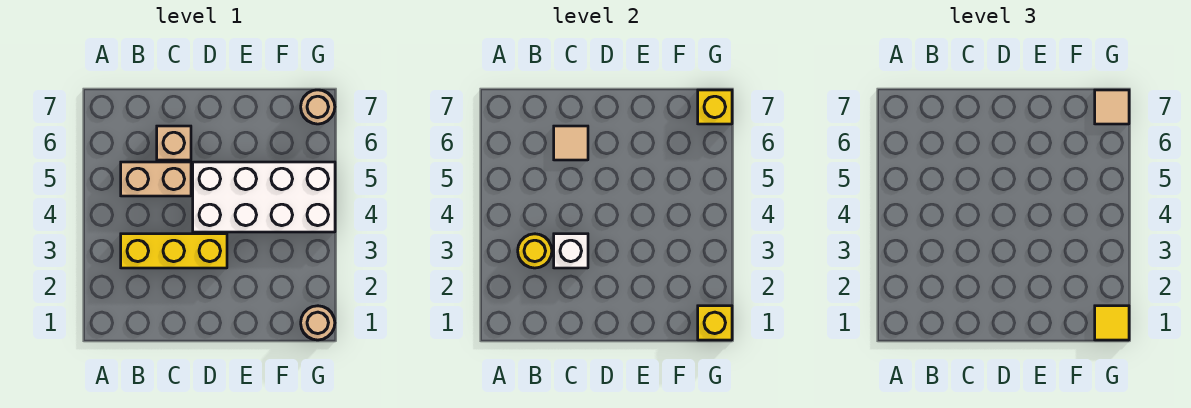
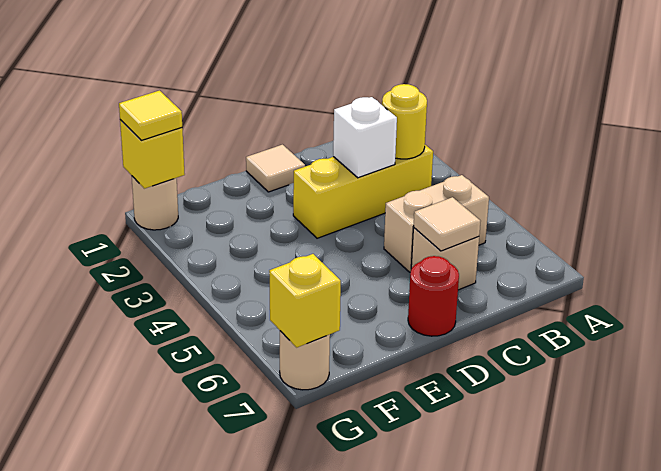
white brick D4:G5 level 1 -> none
none -> red round brick D7 level 1
tan tile G7 level 3 -> tan tile D1 level 1

